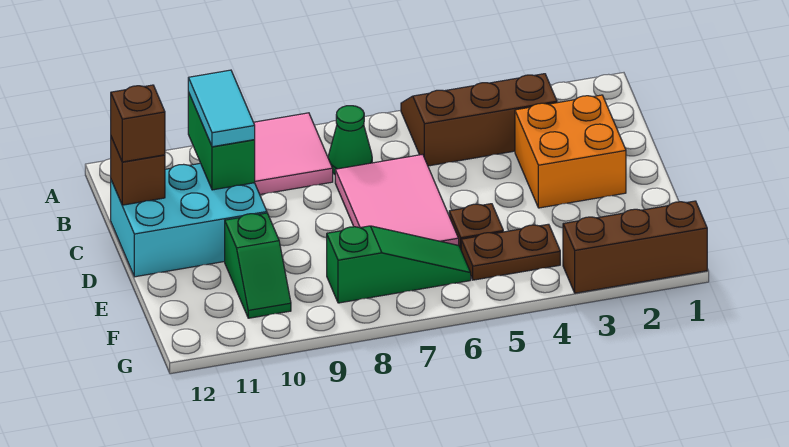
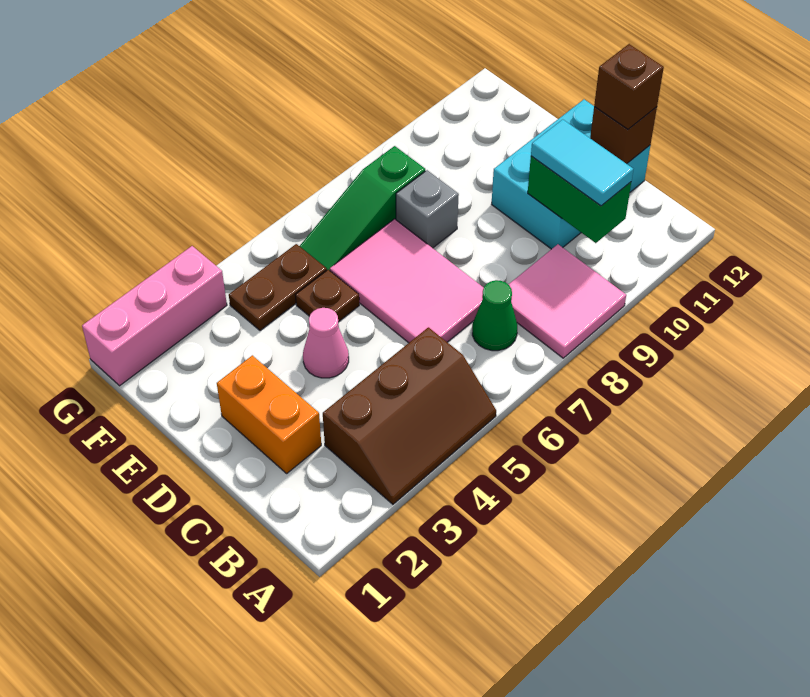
orange brick C2:D3 level 1 -> orange brick C2:D2 level 1
none -> pink cone D4 level 1
none -> grey brick E8 level 1
green slope E10:F10 level 1 top E -> none
brown brick G1:G3 level 1 -> pink brick G1:G3 level 1

